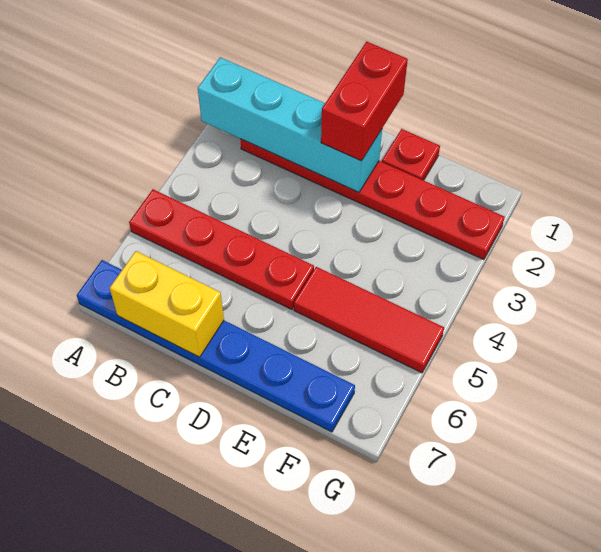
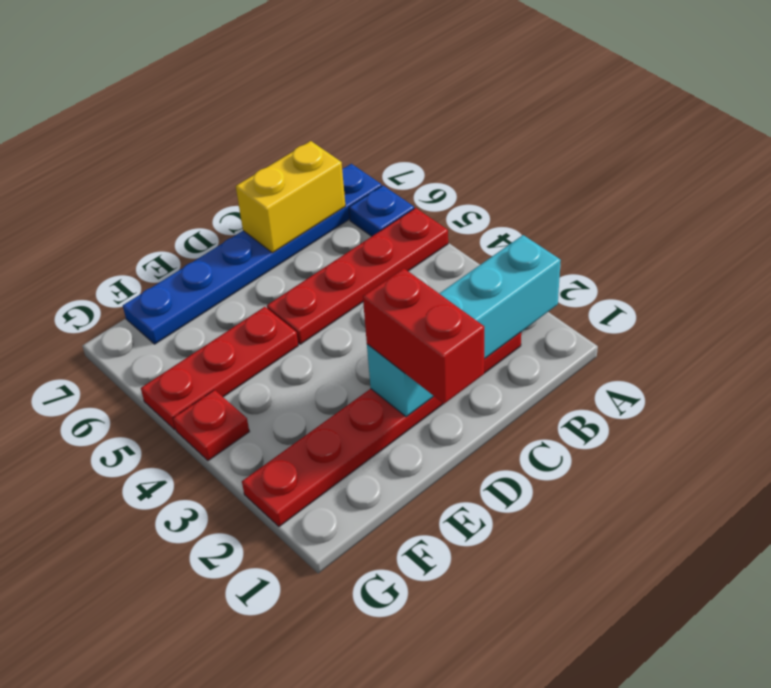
none -> blue plate A6 level 1
red plate E1 level 1 -> red plate G4 level 1
red tile E5:G5 level 1 -> red plate E5:G5 level 1

